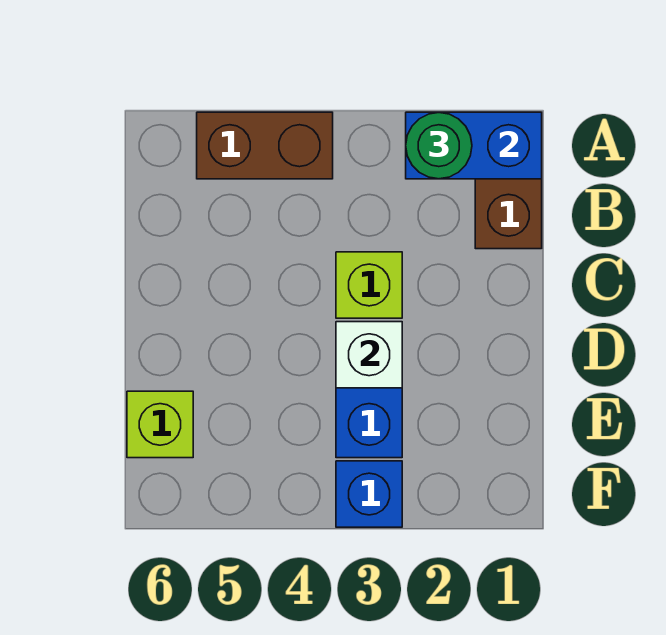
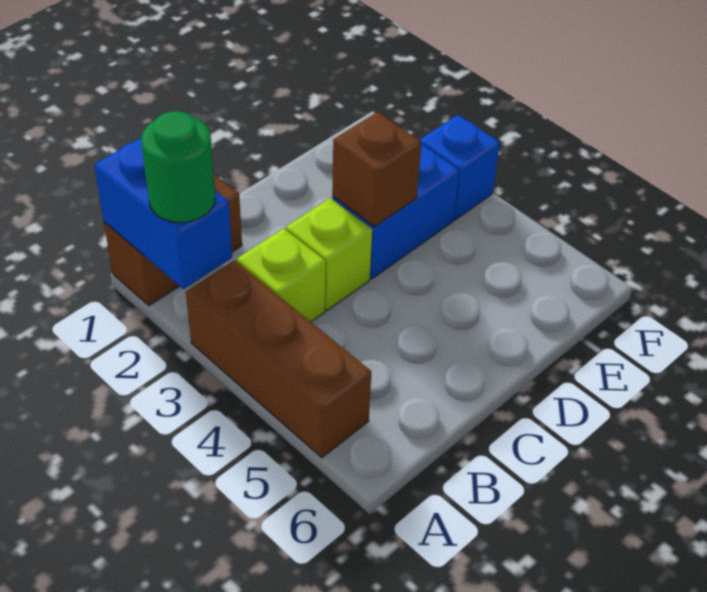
brown brick A4:A5 level 1 -> brown brick A3:A5 level 1
white brick D3 level 2 -> brown brick D3 level 2
lime brick E6 level 1 -> lime brick B3 level 1

